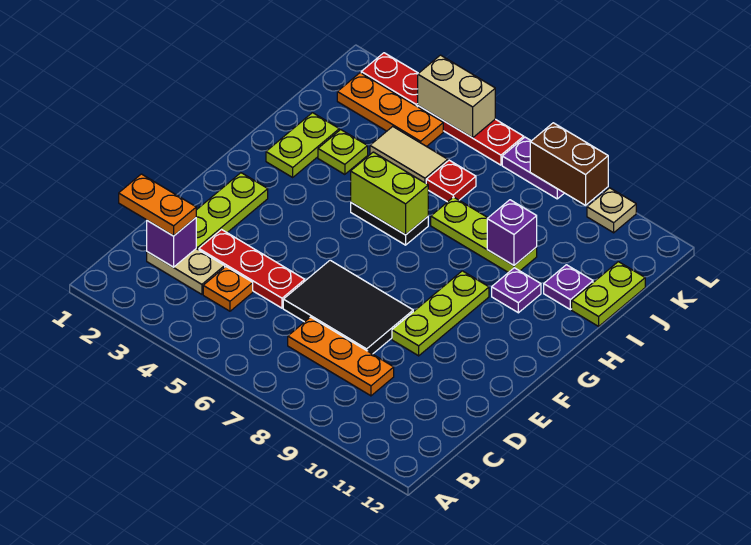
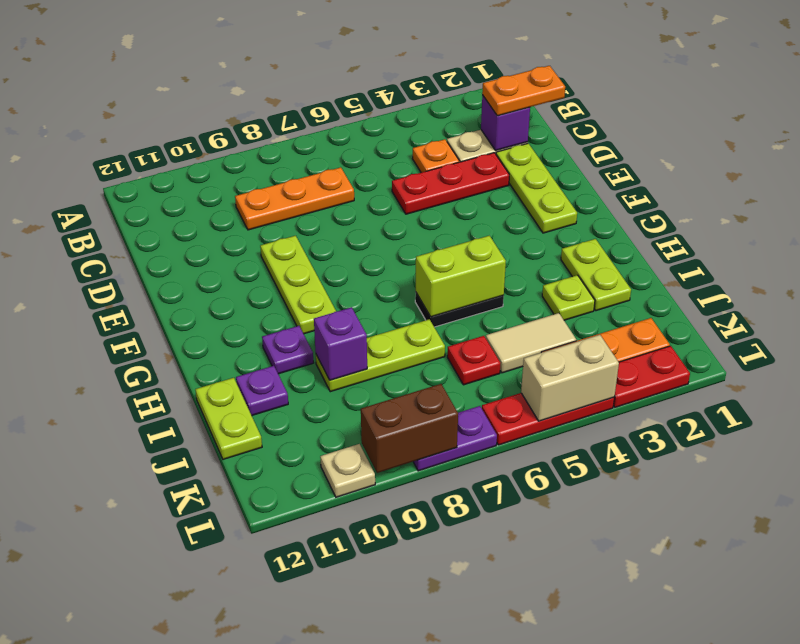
black tile D6:E8 level 1 -> none

